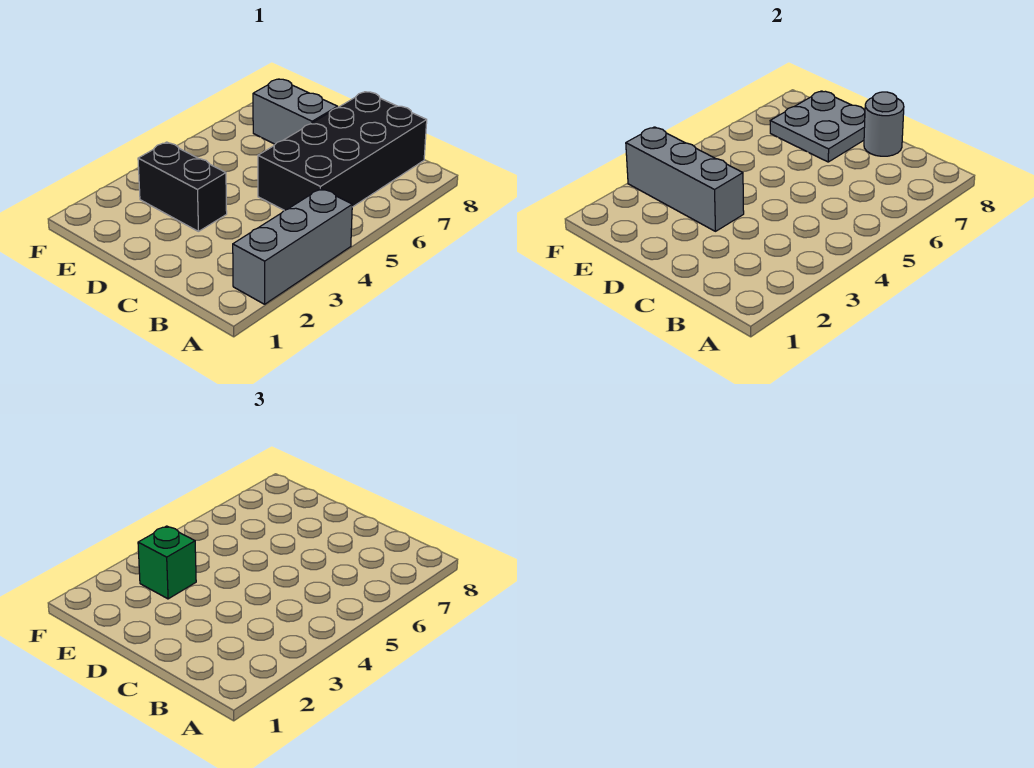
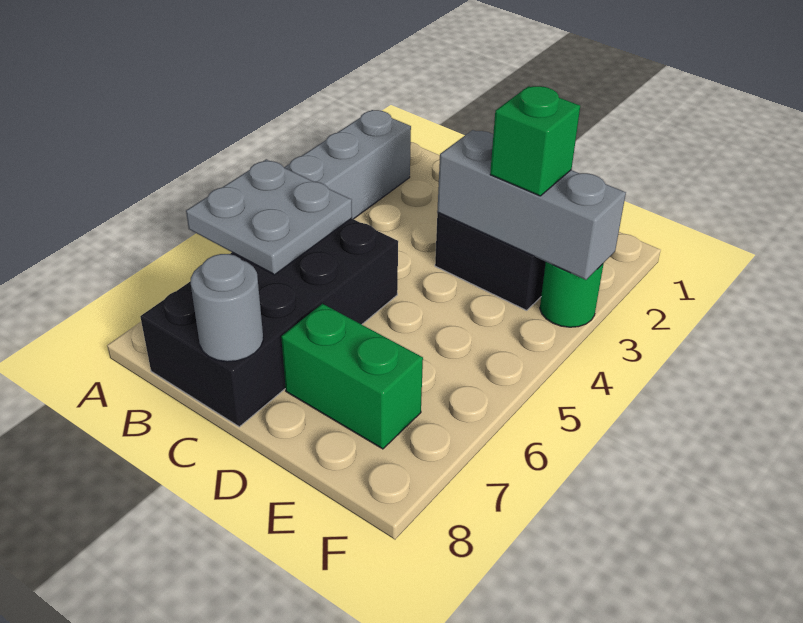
grey brick D7:E7 level 1 -> green brick D7:E7 level 1
grey plate D7:E8 level 2 -> grey plate A5:B6 level 2
none -> green round brick F3 level 1

